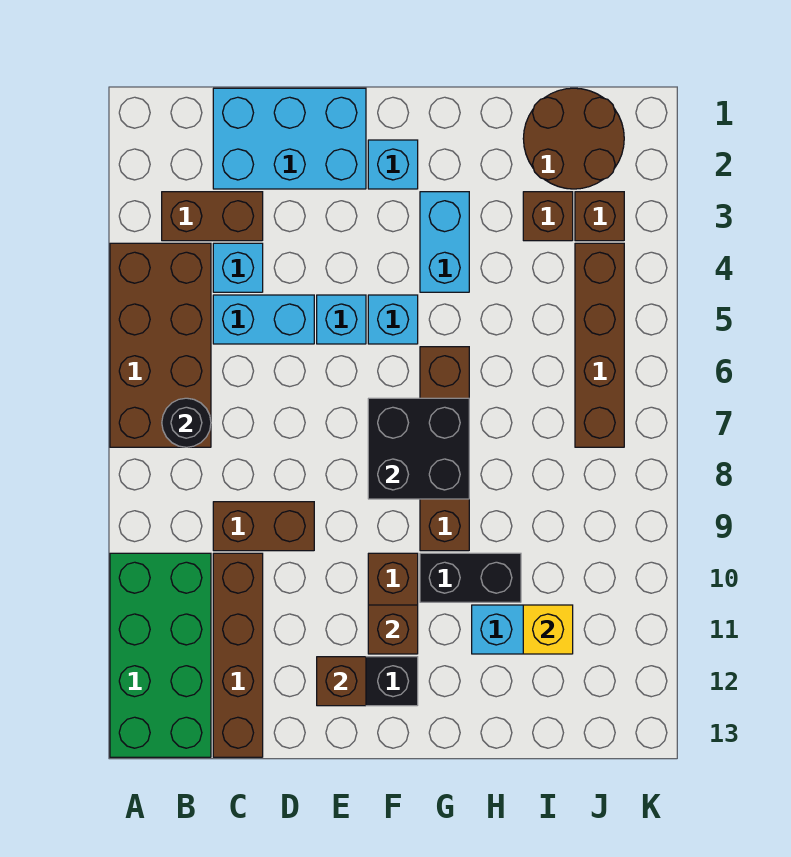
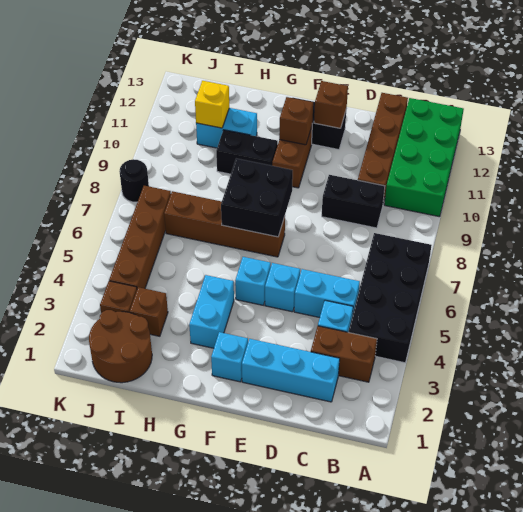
brown brick A4:B7 level 1 -> black brick A4:B7 level 1
black round brick B7 level 2 -> black round brick K8 level 1
cyan brick C1:E2 level 1 -> cyan brick C2:E2 level 1
brown brick C9:D9 level 1 -> black brick C9:D9 level 1
brown brick G6:G9 level 1 -> brown brick F7:I7 level 1

